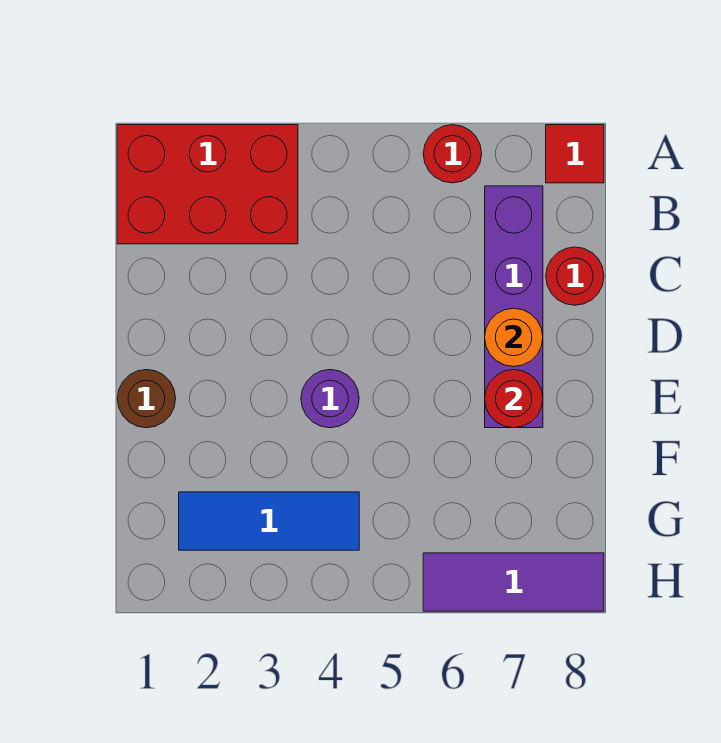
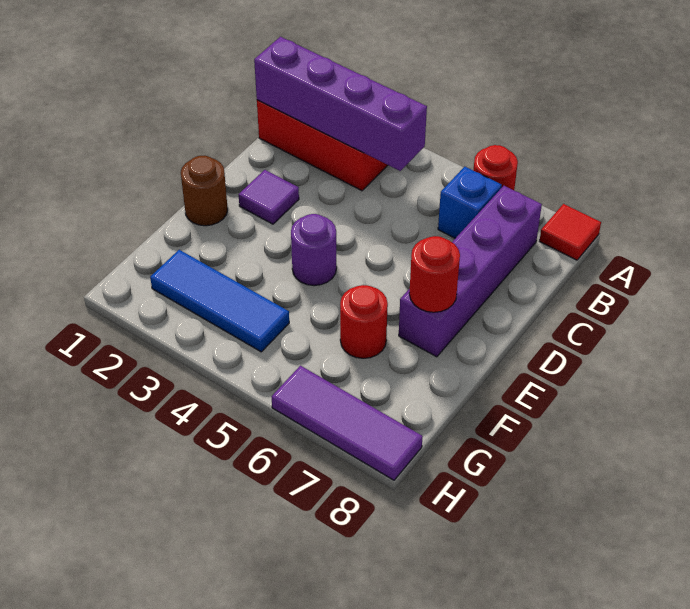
none -> purple brick B1:B4 level 2
none -> blue brick B6 level 1
red round brick C8 level 1 -> red round brick F6 level 1
none -> purple tile D2 level 1
orange round brick D7 level 2 -> none

